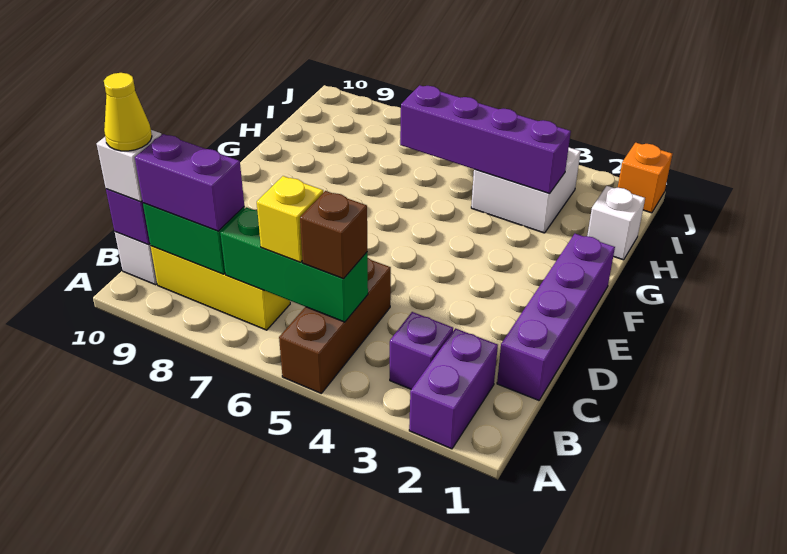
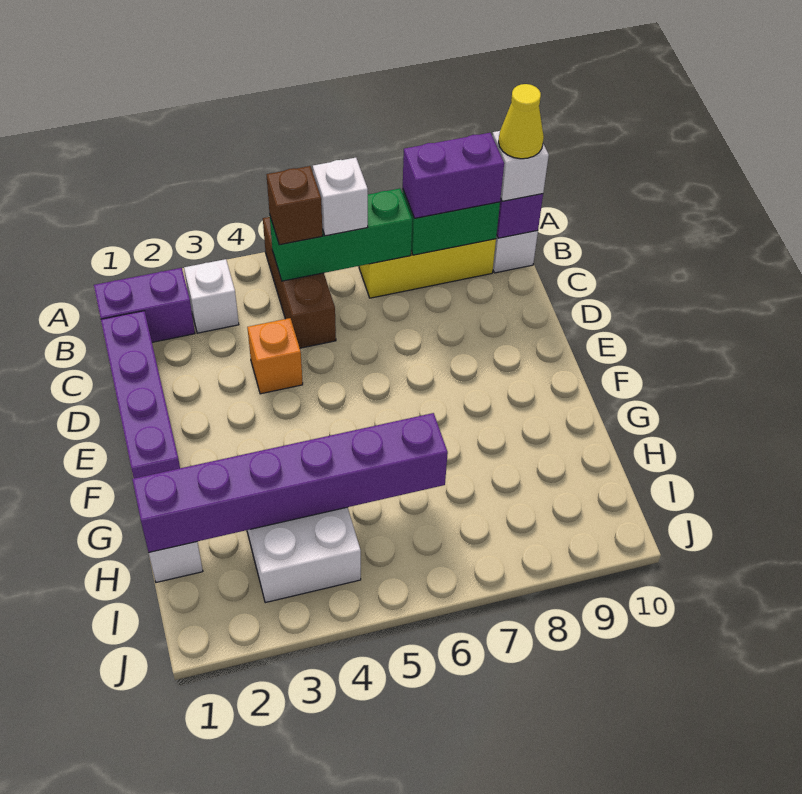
purple brick A2:B2 level 1 -> purple brick B1:B2 level 1
purple brick B3 level 1 -> white brick B3 level 1
yellow brick B6 level 3 -> white brick B6 level 3
purple brick H3:H6 level 2 -> purple brick H1:H6 level 2
orange brick J1 level 1 -> orange brick D4 level 1

